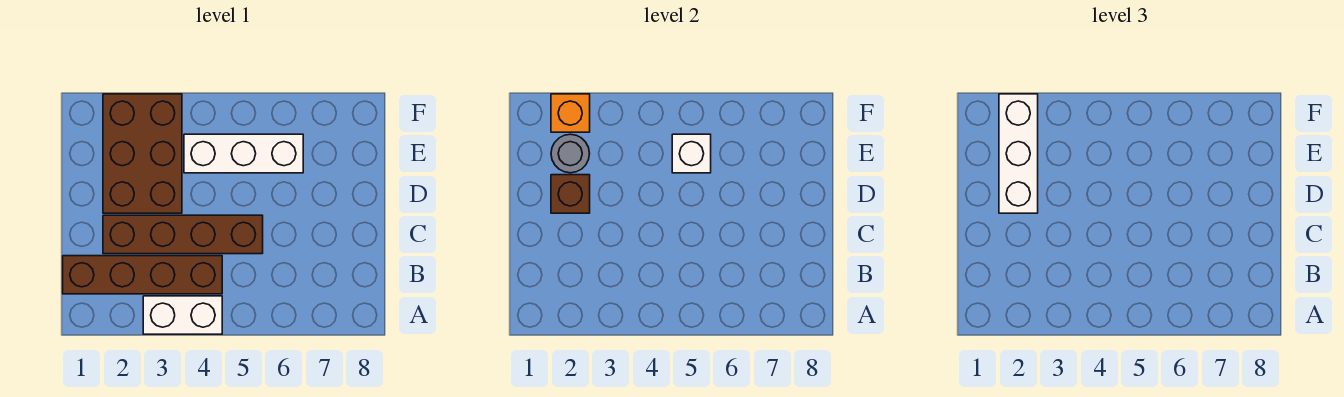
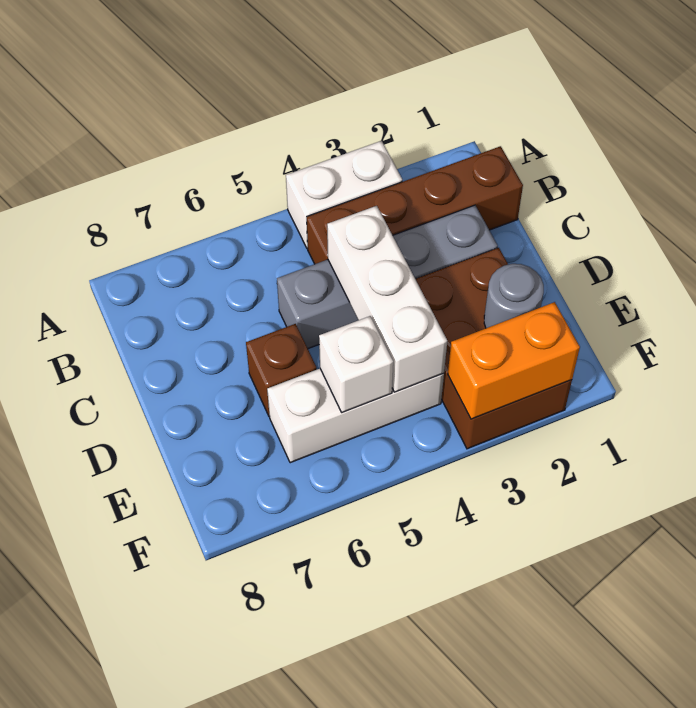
brown brick C2:C5 level 1 -> grey brick C2:C5 level 1
brown brick D2 level 2 -> brown brick D6 level 1
white brick D2:F2 level 3 -> white brick C4:E4 level 2
orange brick F2 level 2 -> orange brick F2:F3 level 2

